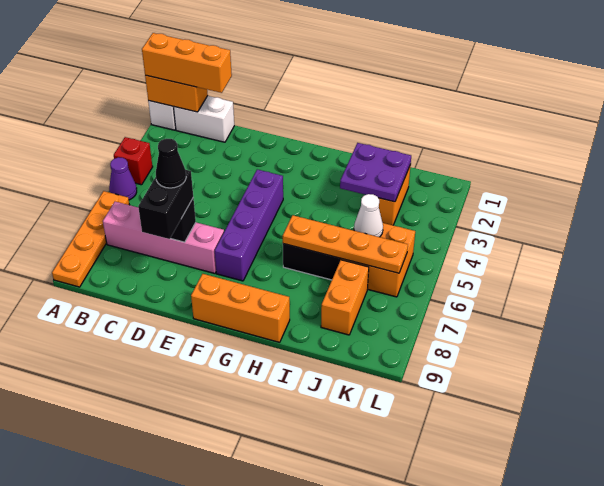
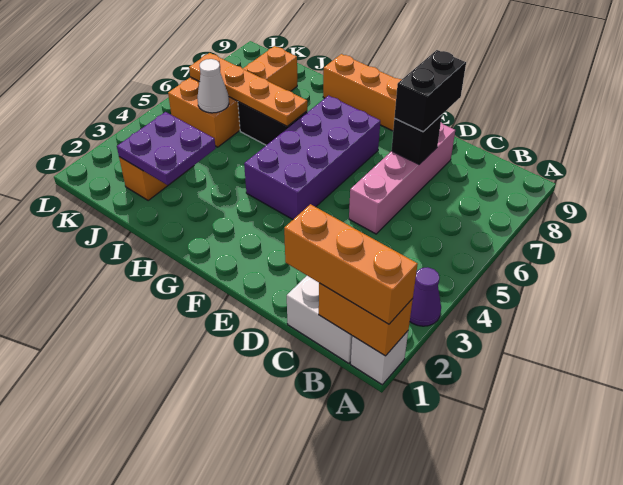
red brick A4 level 1 -> none
purple cone A5 level 1 -> purple cone A3 level 1
orange plate A6:A9 level 1 -> none
pink brick B7:E7 level 1 -> pink brick D5:D8 level 1
black cone D7 level 4 -> none
purple brick F4:F7 level 1 -> purple brick F4:G7 level 1

